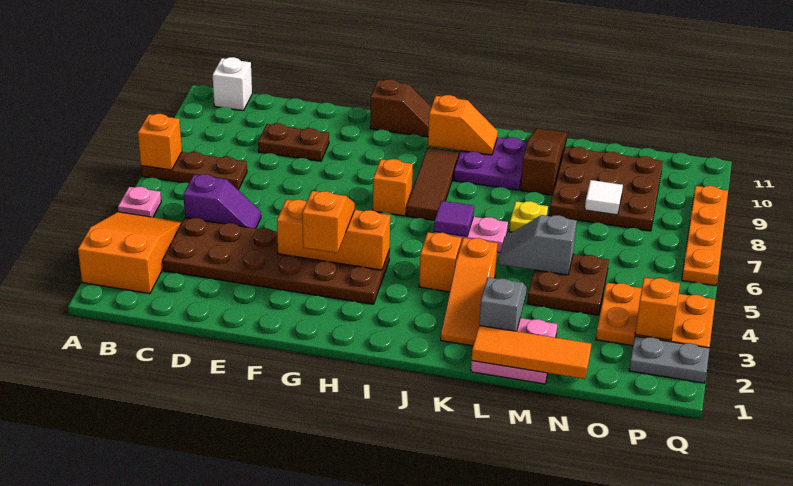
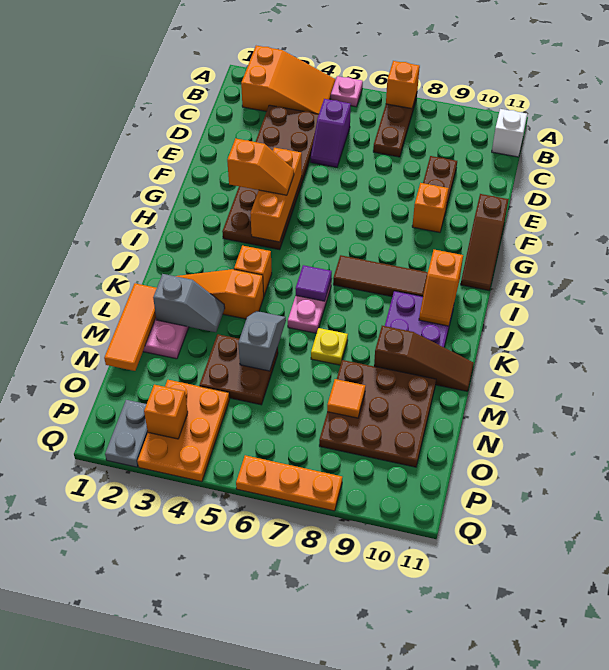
brown slope G11:H11 level 1 top G -> brown slope F11:H11 level 1 top F
orange brick H7 level 1 -> orange brick F9 level 1
white tile N8 level 2 -> orange tile N8 level 2
orange plate Q6:Q9 level 1 -> orange plate Q6:Q8 level 1

